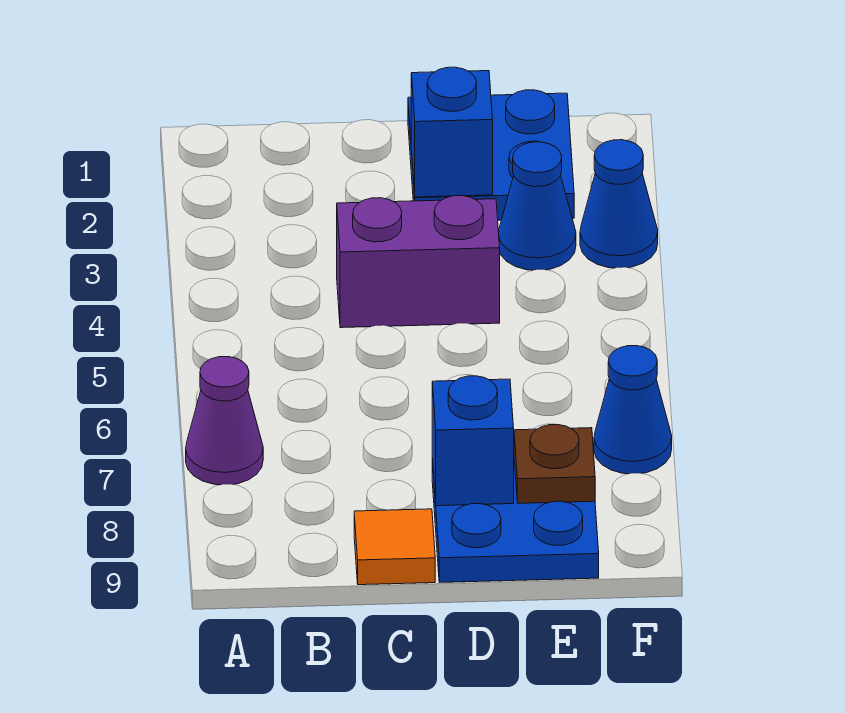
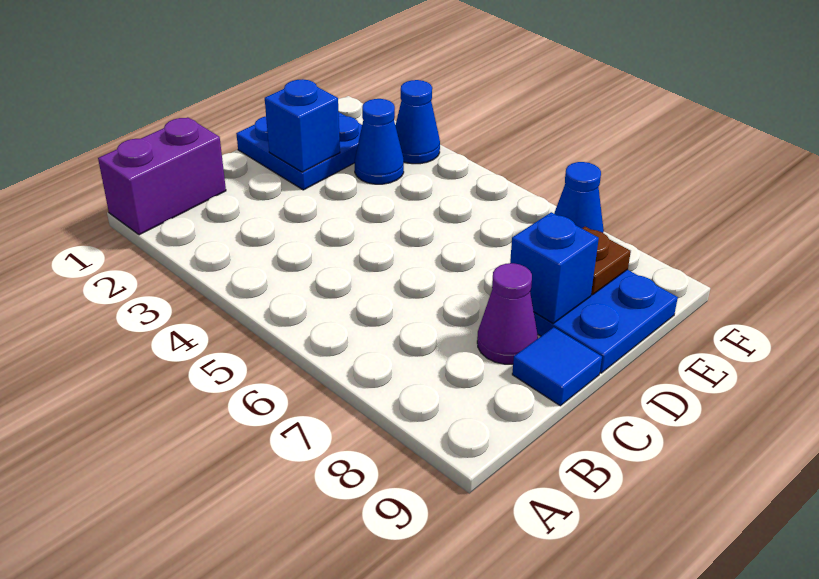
purple cone A7 level 1 -> purple cone C8 level 1
purple brick C4:D4 level 1 -> purple brick A1:B1 level 1
orange tile C9 level 1 -> blue tile C9 level 1

